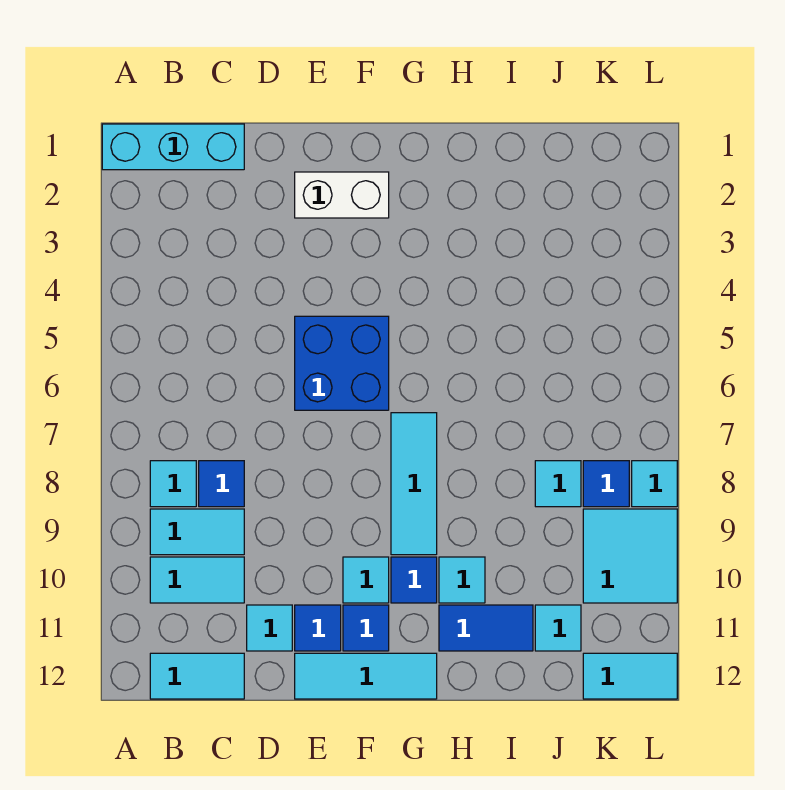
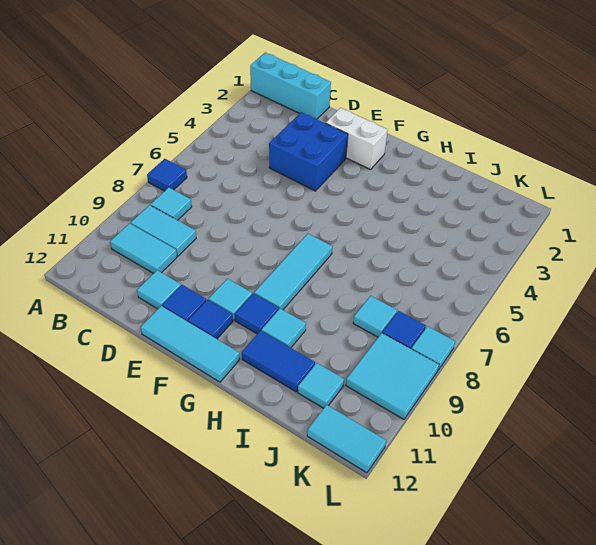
cyan tile B12:C12 level 1 -> none
blue tile C8 level 1 -> blue tile A7 level 1
blue brick E5:F6 level 1 -> blue brick D3:E4 level 1

